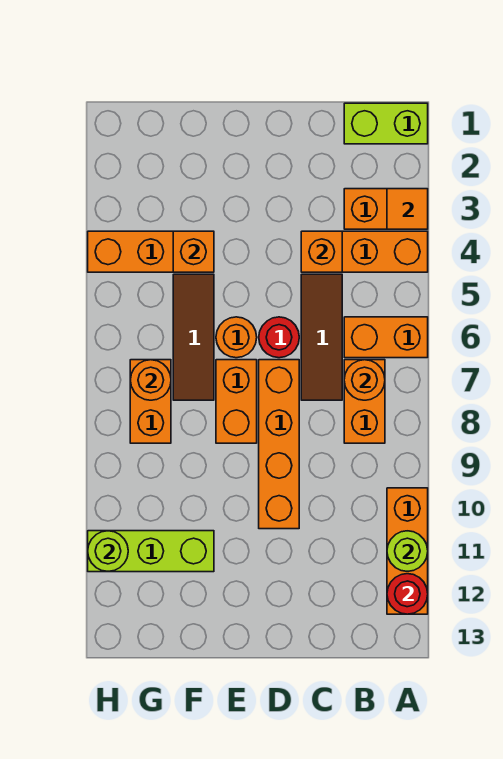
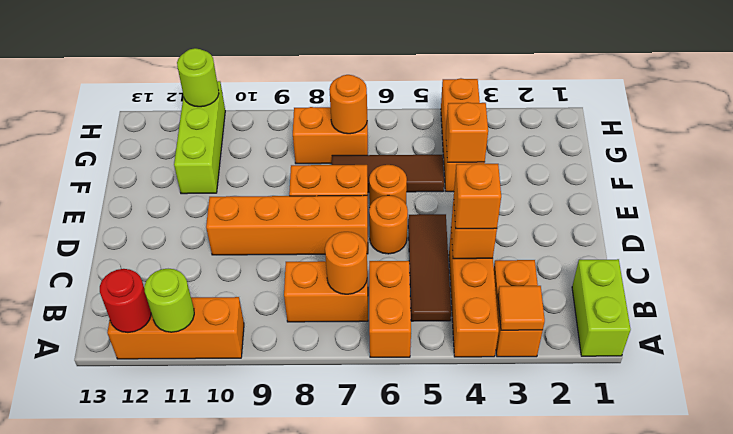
none -> orange brick C4 level 3
brown tile C5:C7 level 1 -> brown tile B5:D5 level 1
red round brick D6 level 1 -> orange round brick D6 level 1

